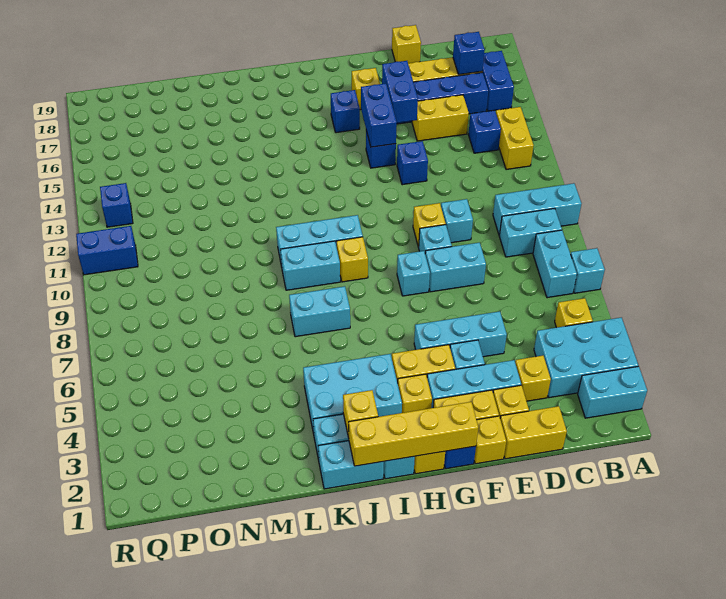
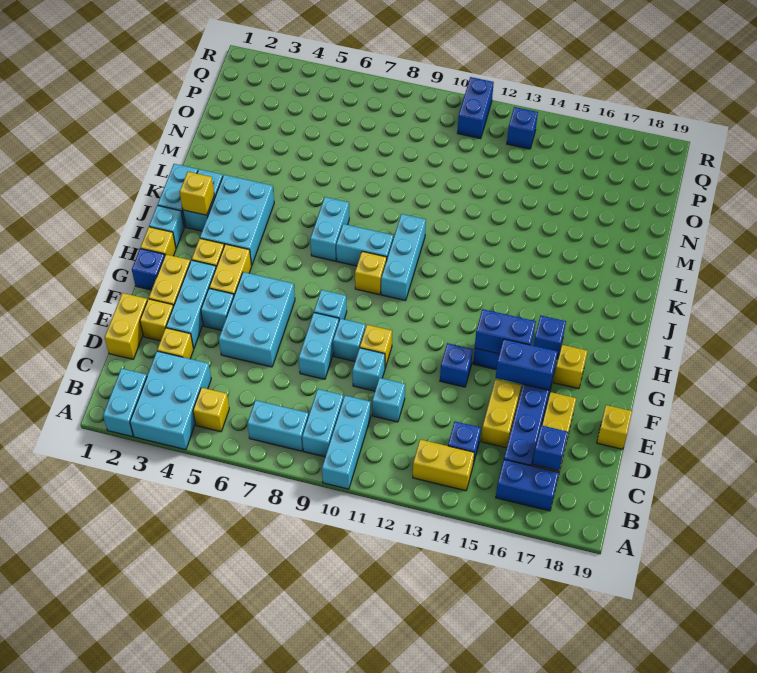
cyan brick A7 level 1 -> cyan brick D11 level 1
cyan brick E5:G5 level 1 -> cyan brick E5:G6 level 1
yellow brick F1 level 1 -> none
yellow brick G1:J1 level 2 -> none
cyan brick J9:K9 level 1 -> cyan brick J8:J9 level 1

